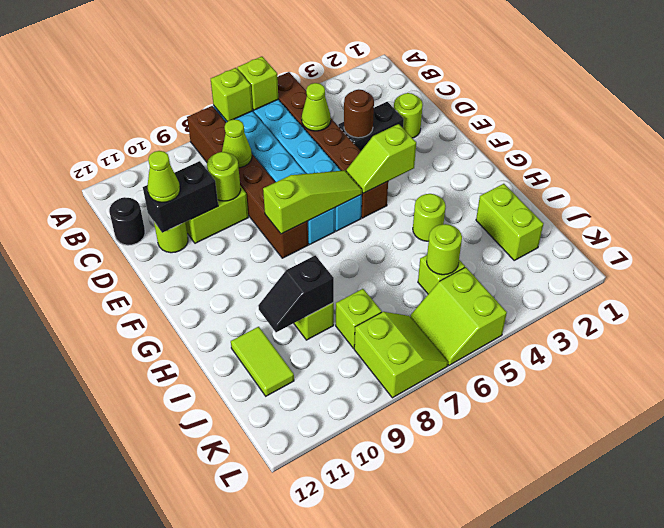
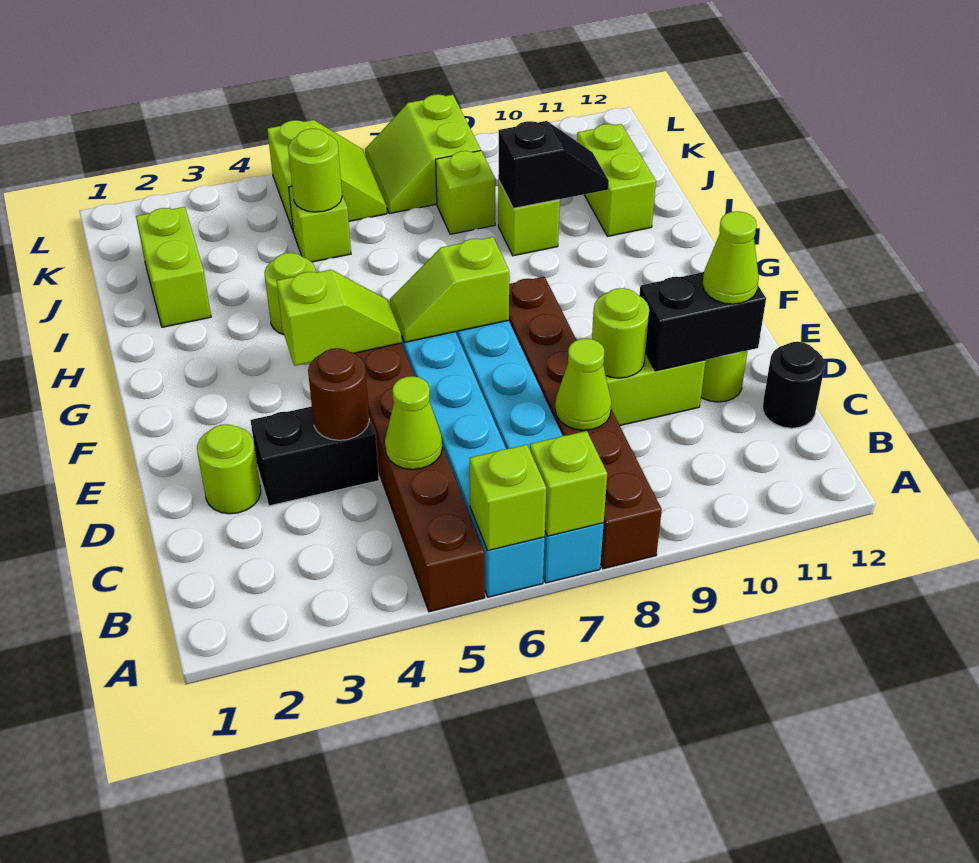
lime slope F6:F8 level 2 top 8 -> lime slope F6:F7 level 2 top 7
lime tile I11:J11 level 1 -> lime brick I11:J11 level 1

